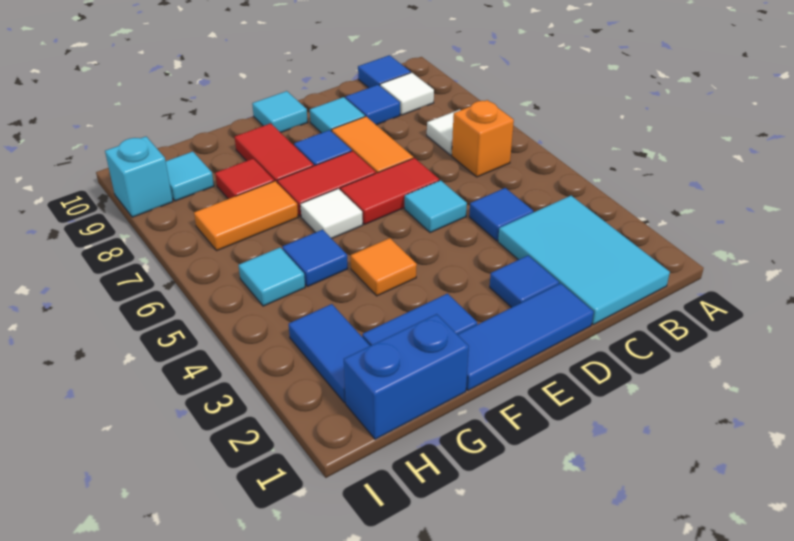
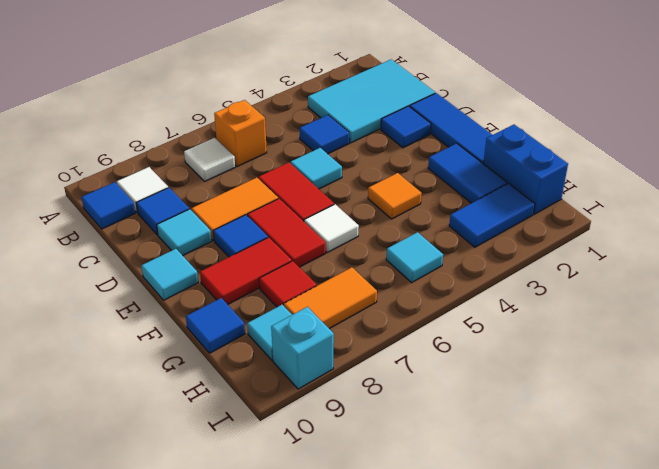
blue tile G5 level 1 -> blue tile G10 level 1
orange tile G7:H7 level 1 -> orange tile H7:H8 level 1

